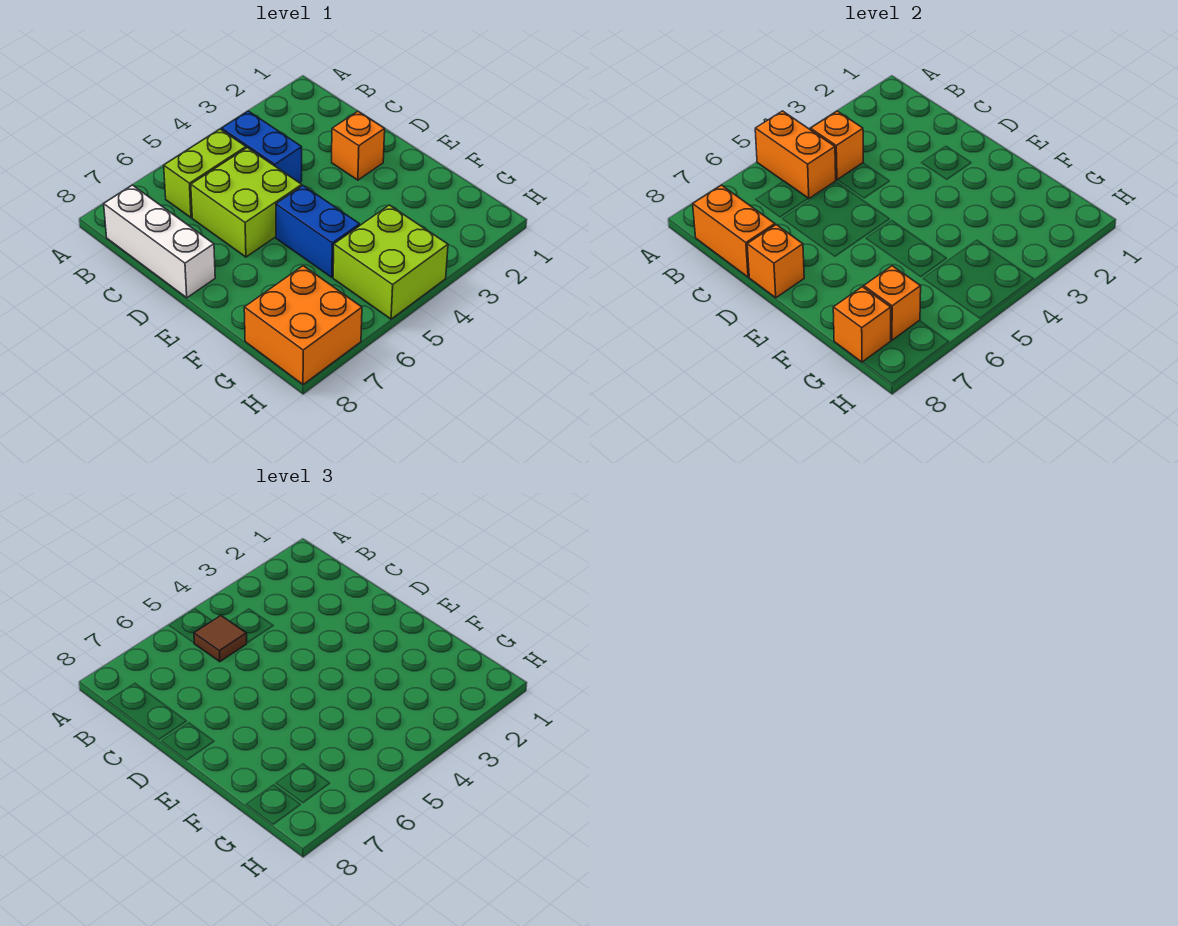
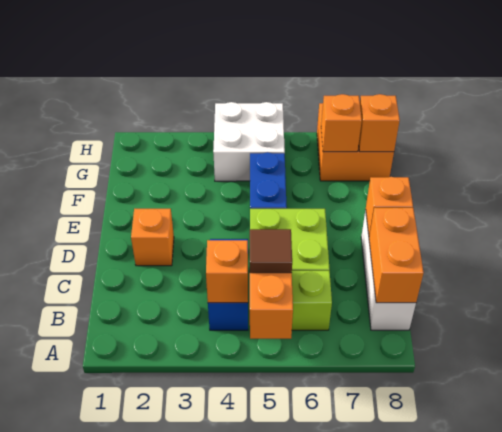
lime brick G4:H5 level 1 -> white brick G4:H5 level 1

